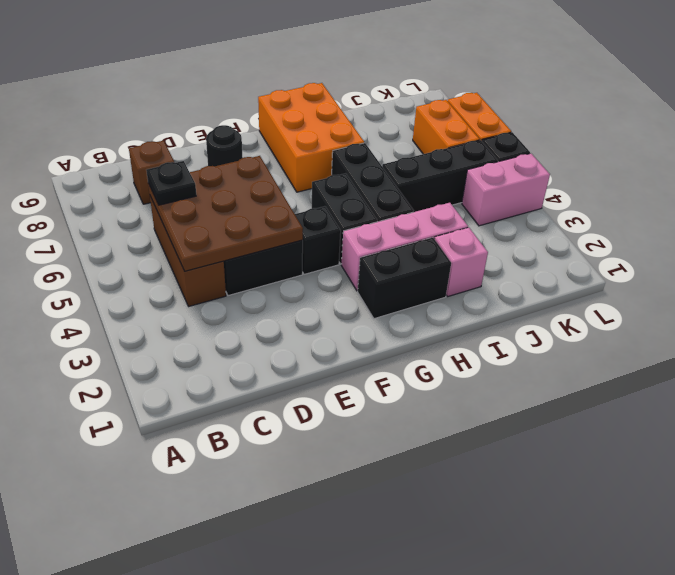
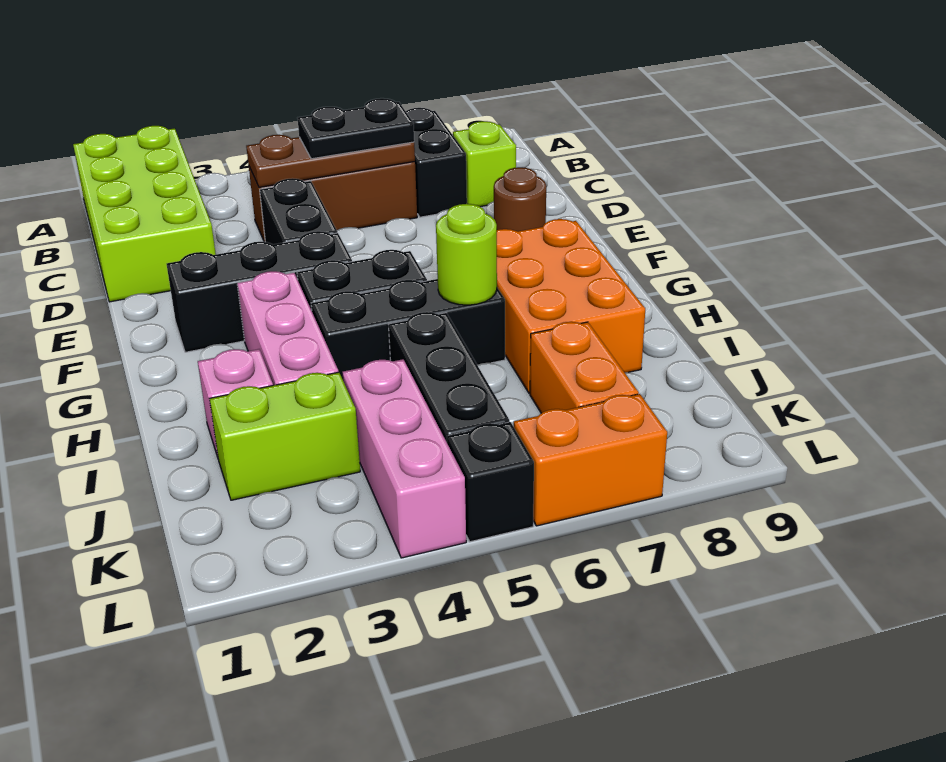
none -> lime brick A1:D2 level 1
brown plate C4:E6 level 2 -> brown plate C4:C6 level 2
black plate C6 level 3 -> black plate C5:C6 level 3
brown brick C8 level 1 -> lime brick C8 level 1
black round brick E8 level 1 -> brown round brick E8 level 1
black brick F4 level 1 -> black brick F2:F4 level 1
black brick G2:H2 level 1 -> black brick B7:C7 level 1
orange brick G7:H9 level 1 -> orange brick G7:I8 level 1
none -> lime round brick H6 level 2
none -> lime brick J2:J3 level 1
pink brick K4:L4 level 1 -> pink brick J4:L4 level 1
orange brick K6:K7 level 1 -> orange brick J7:K7 level 1

